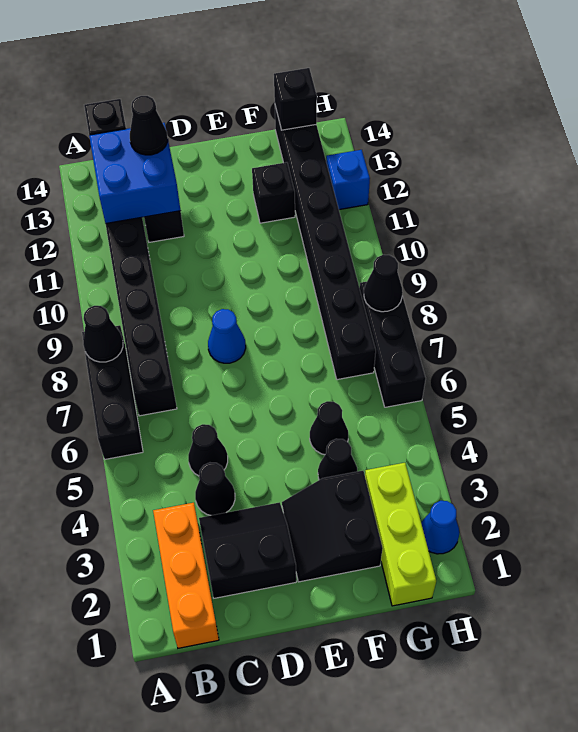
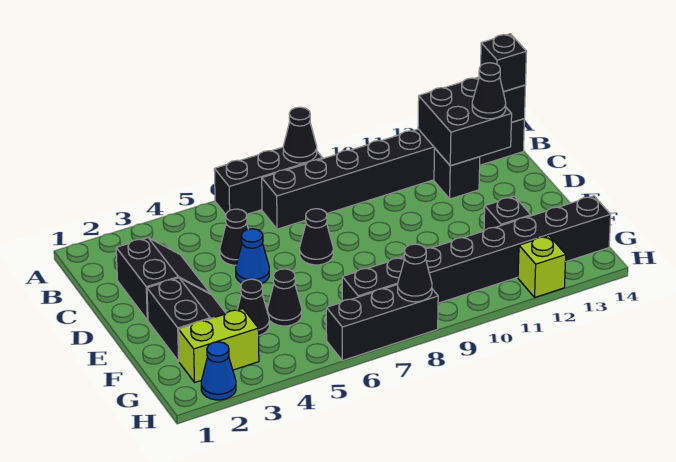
orange brick B1:B3 level 1 -> none
blue brick B12:C13 level 2 -> black brick B12:C13 level 2
black cone C4 level 1 -> black cone D7 level 1
blue cone D8 level 1 -> blue cone D5 level 1
black slope E2:F3 level 1 top F -> black slope E2:F3 level 1 top 2
lime brick G1:G3 level 1 -> lime brick G2:G3 level 1
black brick G14 level 2 -> black brick B14 level 3
blue brick H12 level 1 -> lime brick H12 level 1

